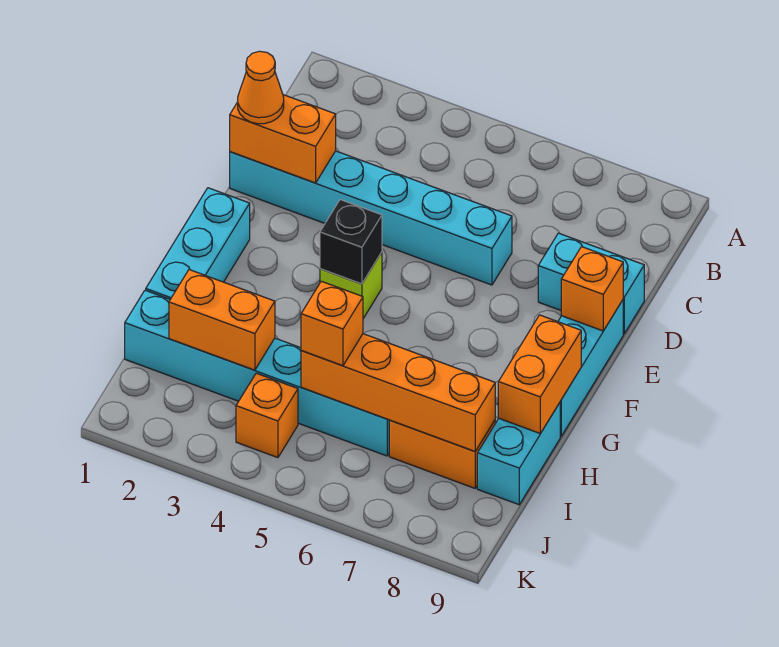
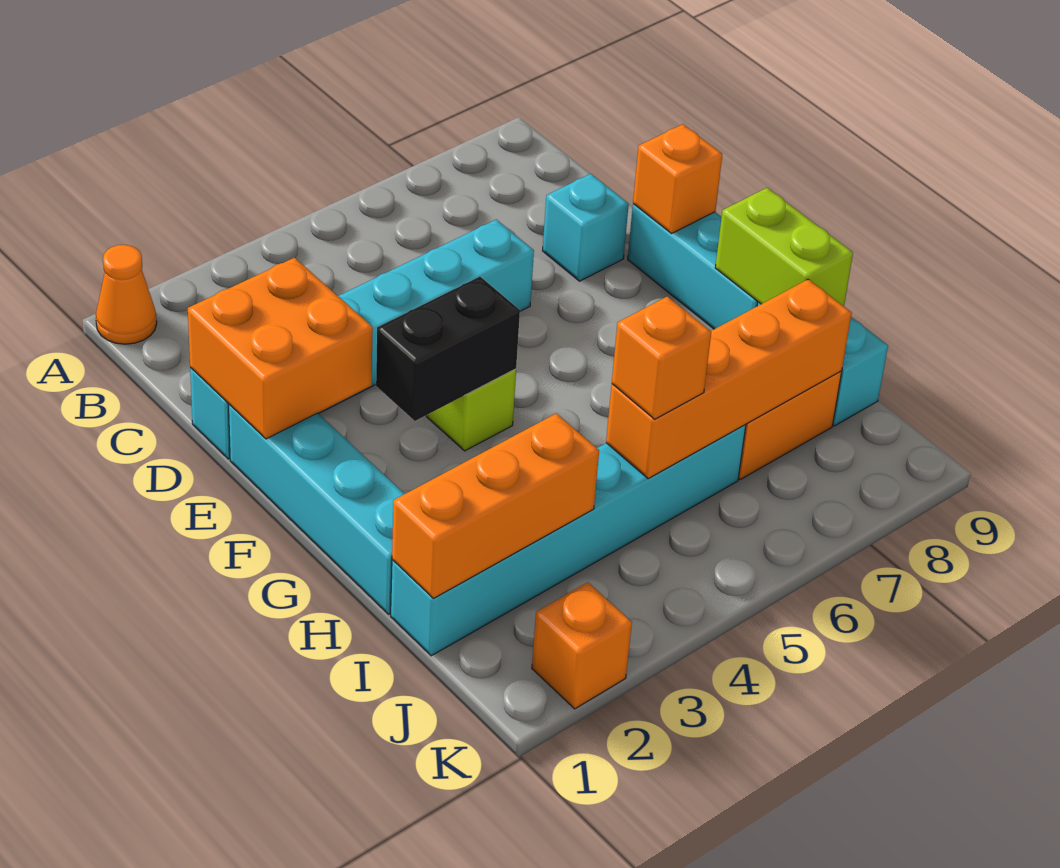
orange brick D1:D2 level 2 -> orange brick D1:E2 level 2
orange cone D1 level 3 -> orange cone A1 level 1
cyan brick D8:D9 level 1 -> cyan brick D8 level 1
cyan brick F1:H1 level 1 -> cyan brick E1:H1 level 1
black brick F4 level 2 -> black brick F3:F4 level 2
orange brick G9:H9 level 2 -> lime brick G9:H9 level 2
orange brick I2:I3 level 2 -> orange brick I1:I3 level 2
orange brick J4 level 1 -> orange brick K2 level 1

